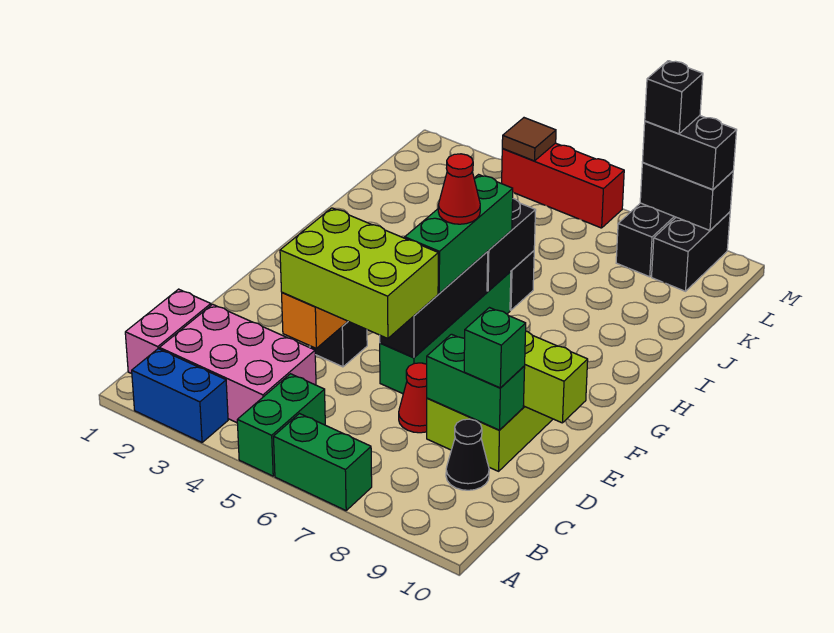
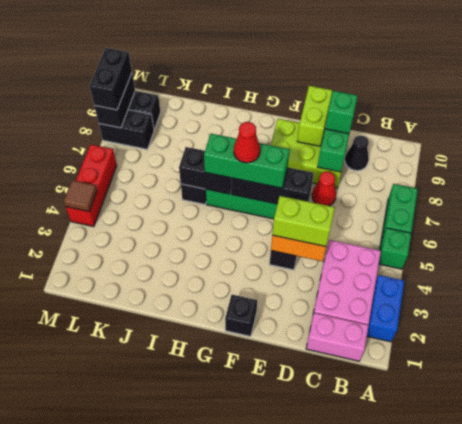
green brick A5:B5 level 1 -> green brick A5 level 1
lime brick D4:E6 level 3 -> lime brick D4:E4 level 3
black brick M8 level 4 -> black brick F1 level 1

